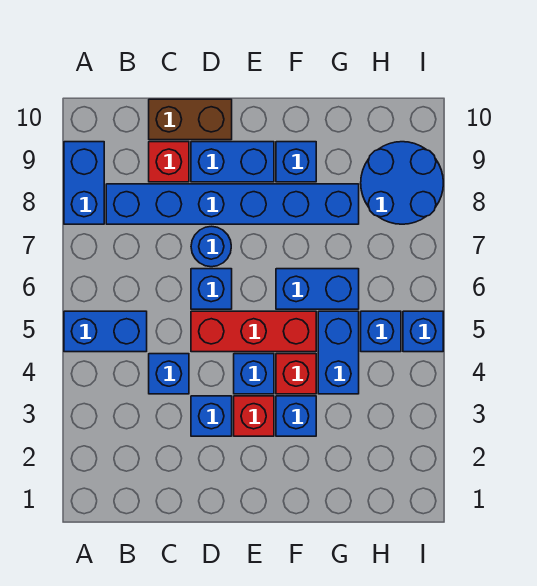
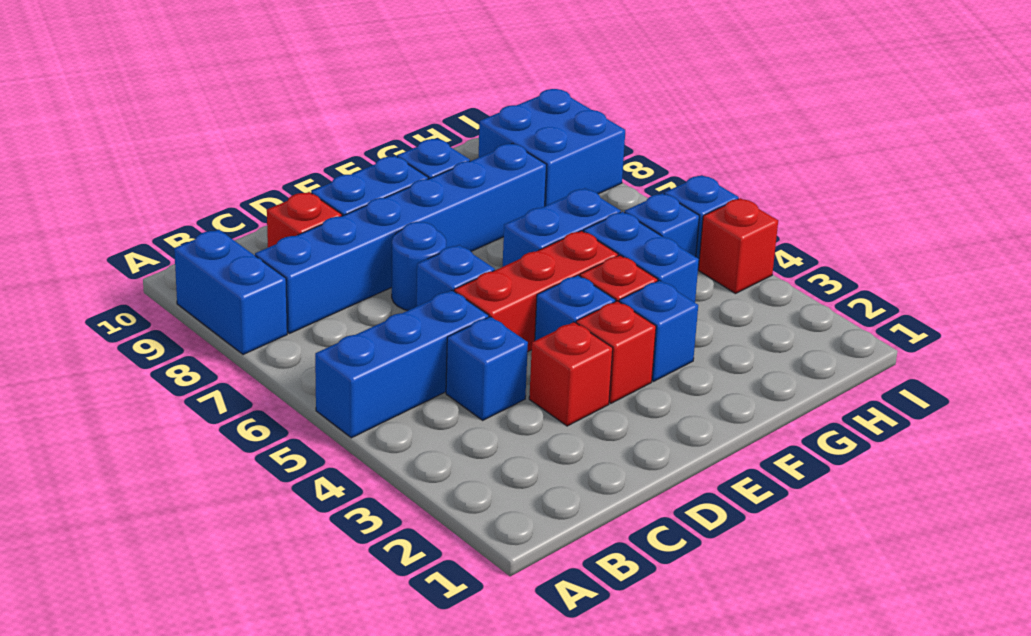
blue brick A5:B5 level 1 -> blue brick A5:C5 level 1
brown brick C10:D10 level 1 -> none
blue brick D3 level 1 -> red brick D3 level 1
blue round brick H8:I9 level 1 -> blue brick H8:I9 level 1
none -> red brick I4 level 1

